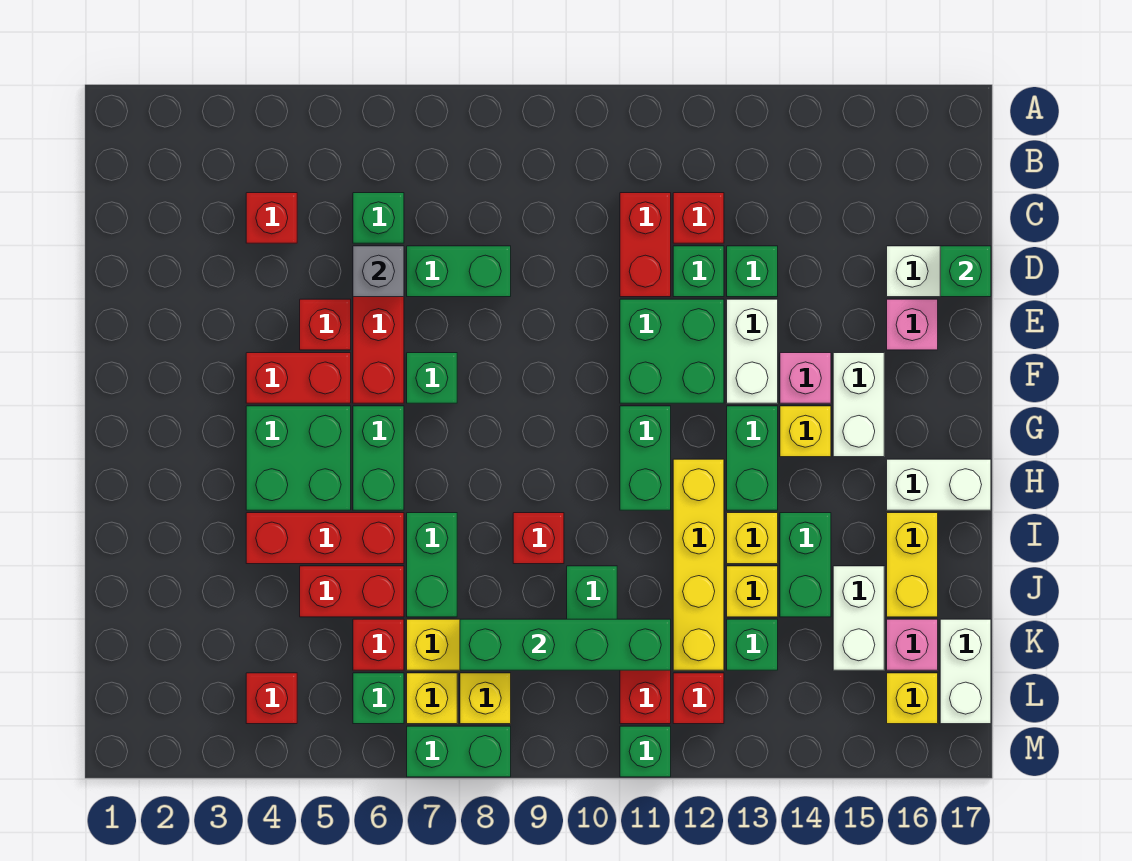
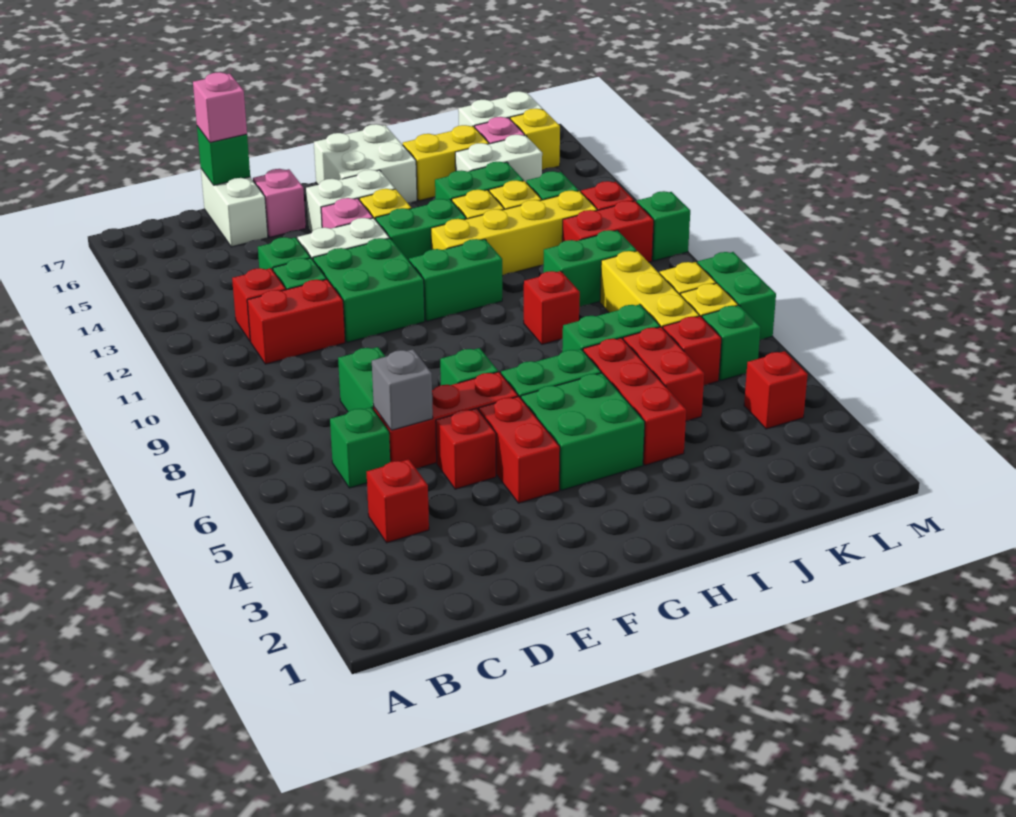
none -> pink brick D17 level 3
white brick H16:H17 level 1 -> white brick G16:H17 level 1
green brick K8:K11 level 2 -> none

